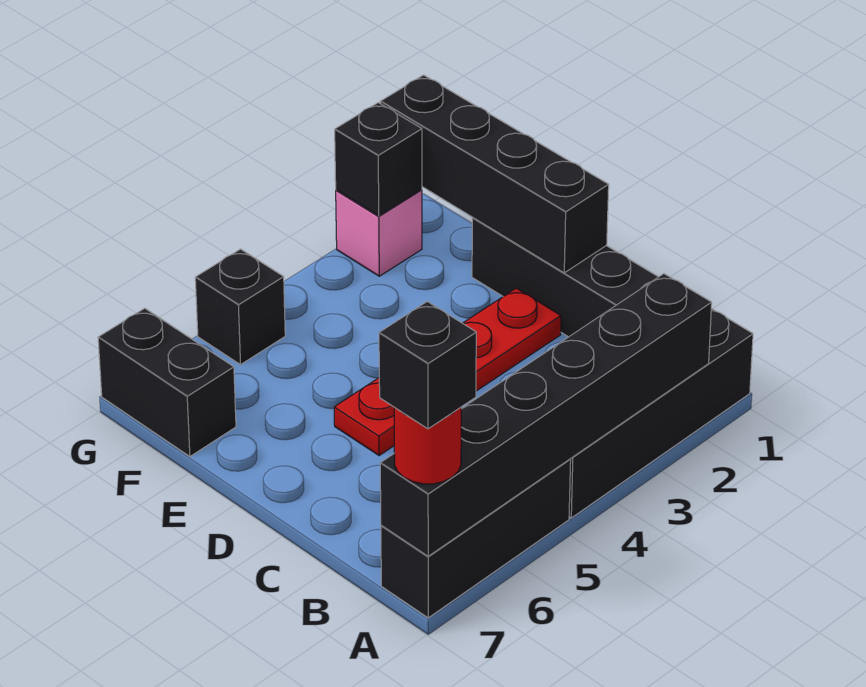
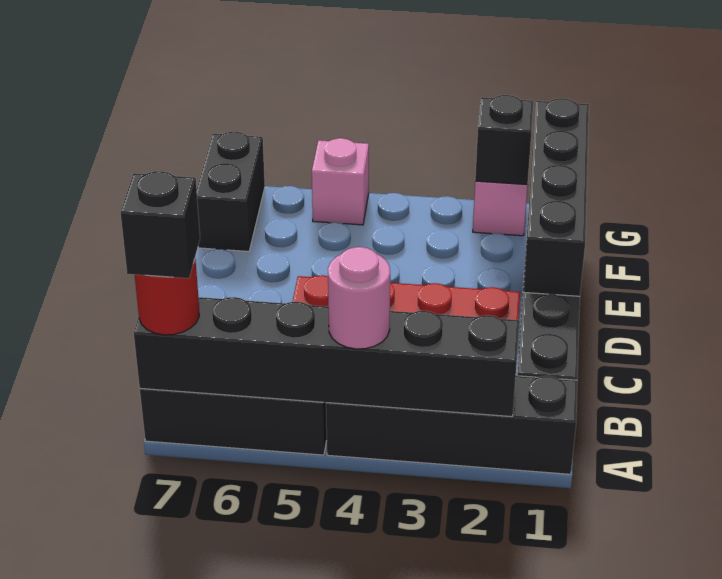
none -> pink round brick A4 level 3
black brick G5 level 1 -> pink brick G5 level 1

